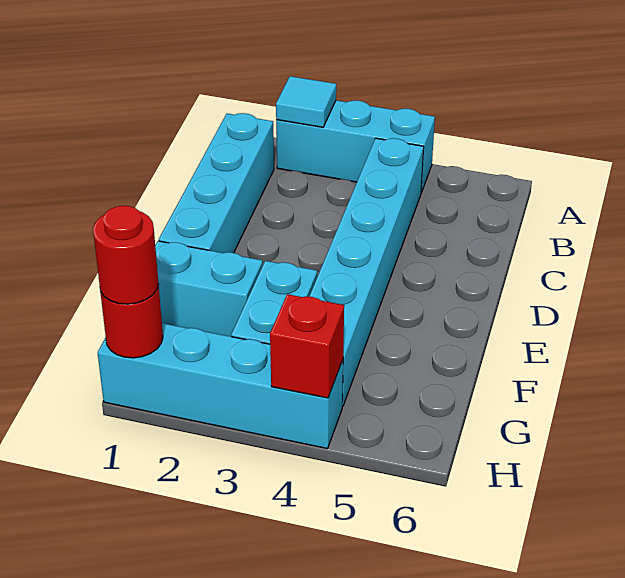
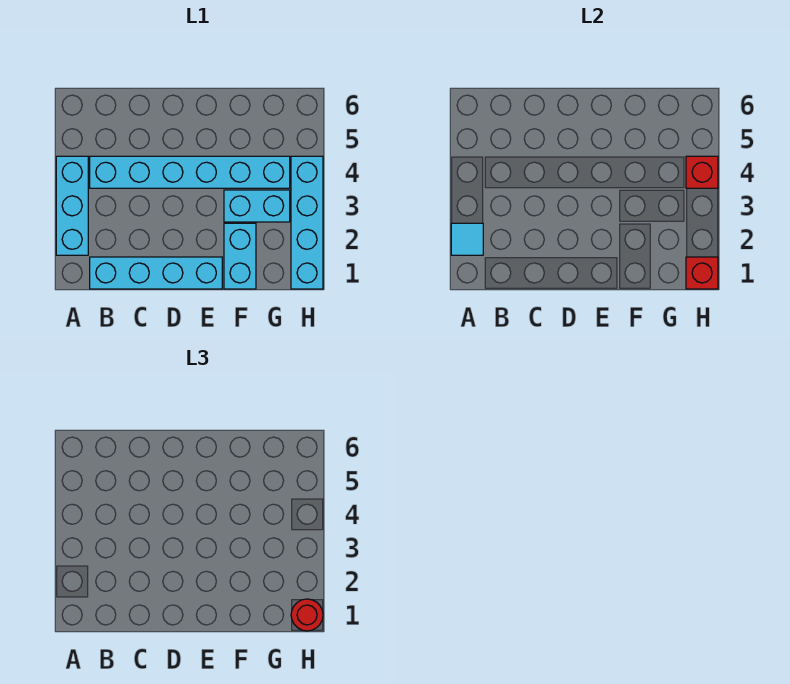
red round brick H1 level 2 -> red brick H1 level 2

